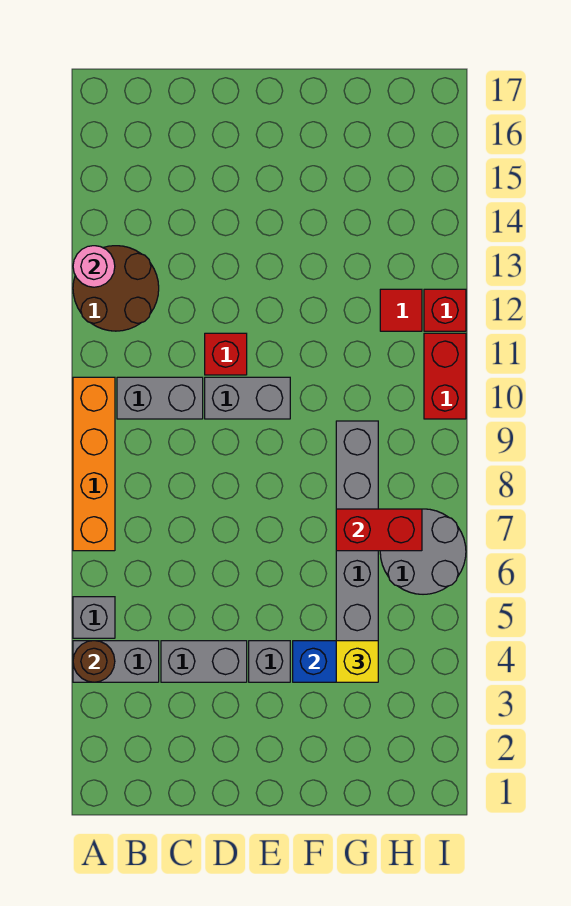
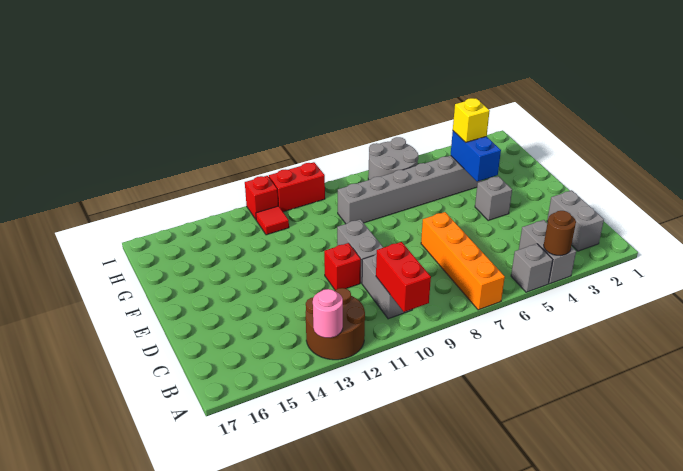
orange brick A7:A10 level 1 -> orange brick A7:D7 level 1
grey brick C4:D4 level 1 -> grey brick B2:C2 level 1
red brick G7:H7 level 2 -> red brick A10:B10 level 2

